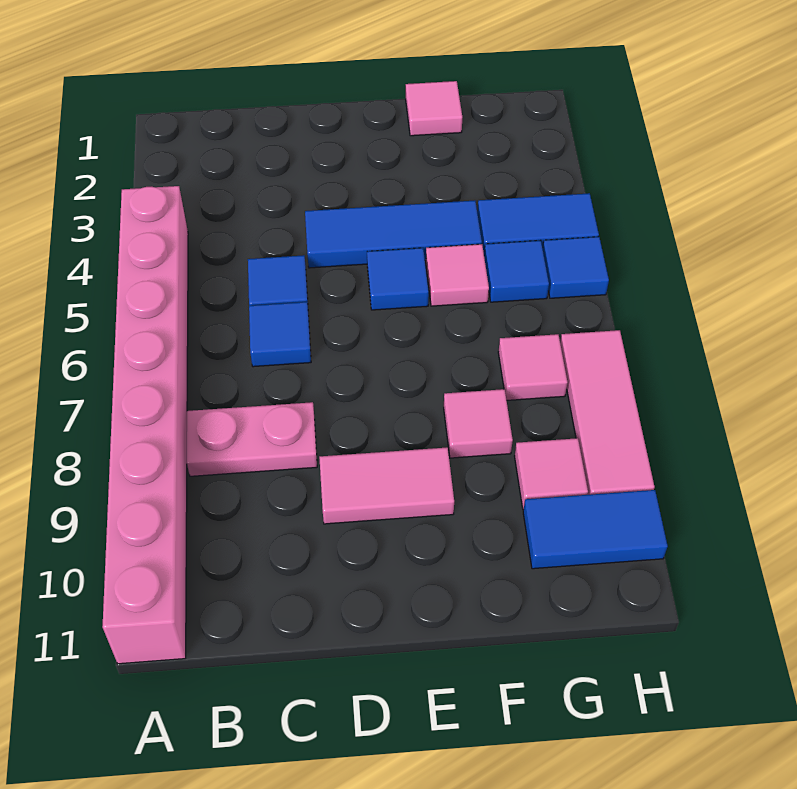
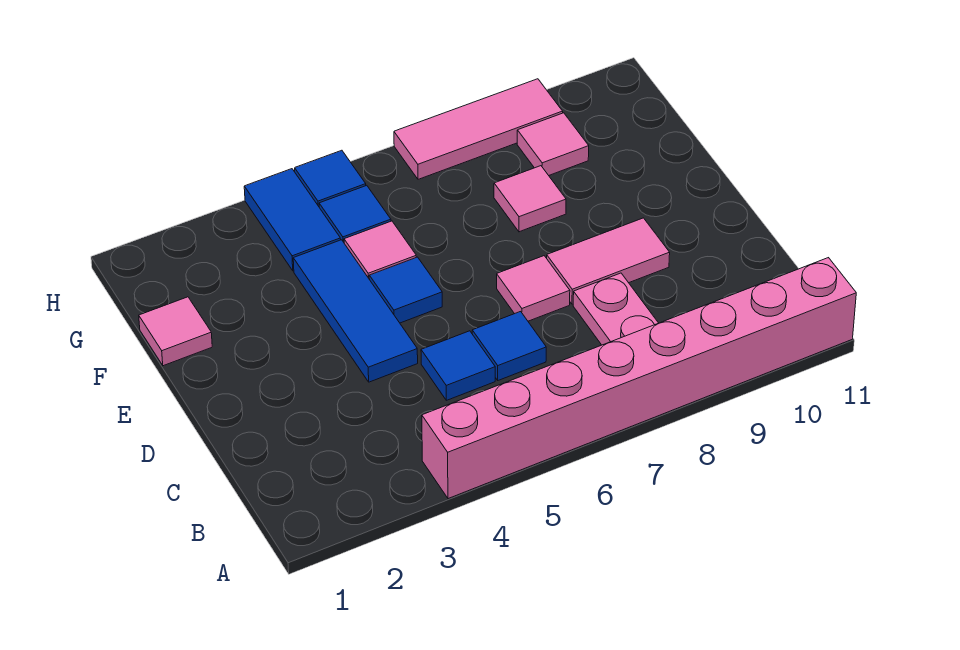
pink tile D9:E9 level 1 -> pink tile D8:D9 level 1
pink tile G7 level 1 -> pink tile D7 level 1
blue tile G10:H10 level 1 -> none

